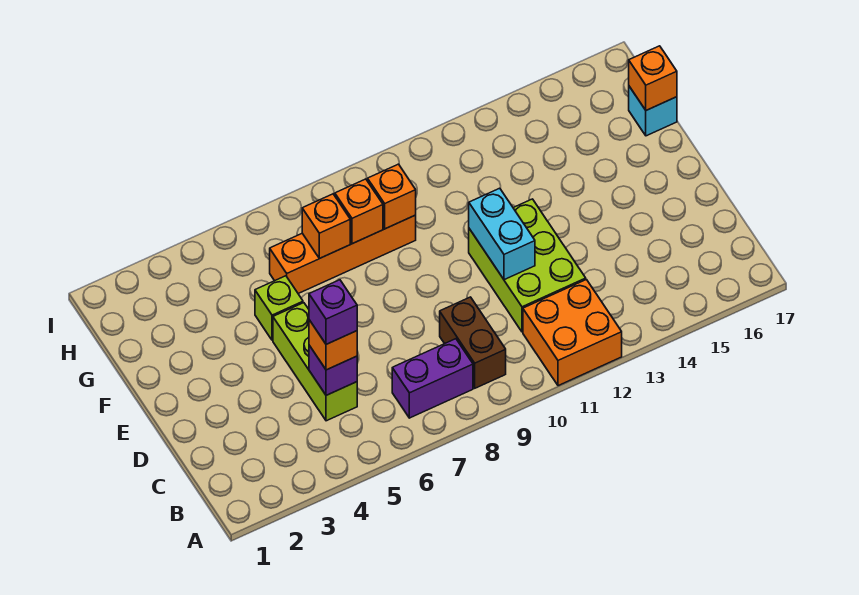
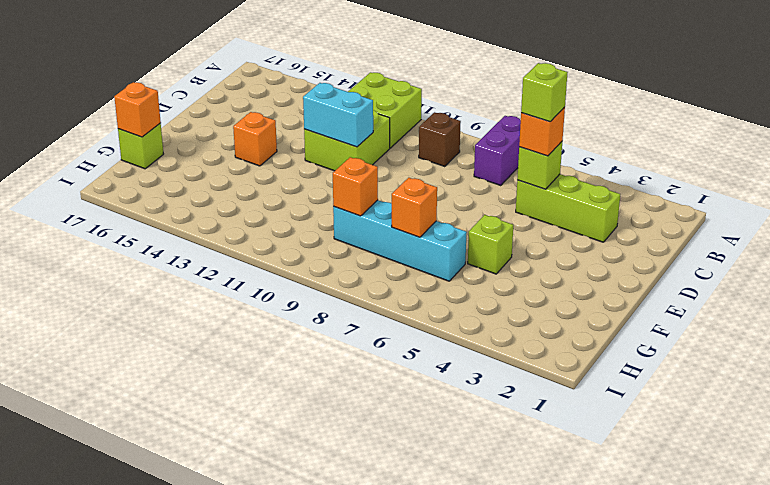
orange brick A11:B12 level 1 -> lime brick A11:B12 level 1
purple brick B7:B8 level 1 -> purple brick A7:B7 level 1
brown brick B9:C9 level 1 -> brown brick B9 level 1
lime brick C5:E5 level 1 -> lime brick C3:C5 level 1
purple brick C5 level 2 -> lime brick C5 level 2
purple brick C5 level 4 -> lime brick C5 level 4
lime brick C11:E12 level 1 -> lime brick C11:D12 level 1
cyan brick D11:E11 level 2 -> cyan brick D11:D12 level 2
orange brick G6:G9 level 1 -> cyan brick G6:G9 level 1
orange brick G8 level 2 -> orange brick E14 level 1
cyan brick G17 level 1 -> lime brick G17 level 1

